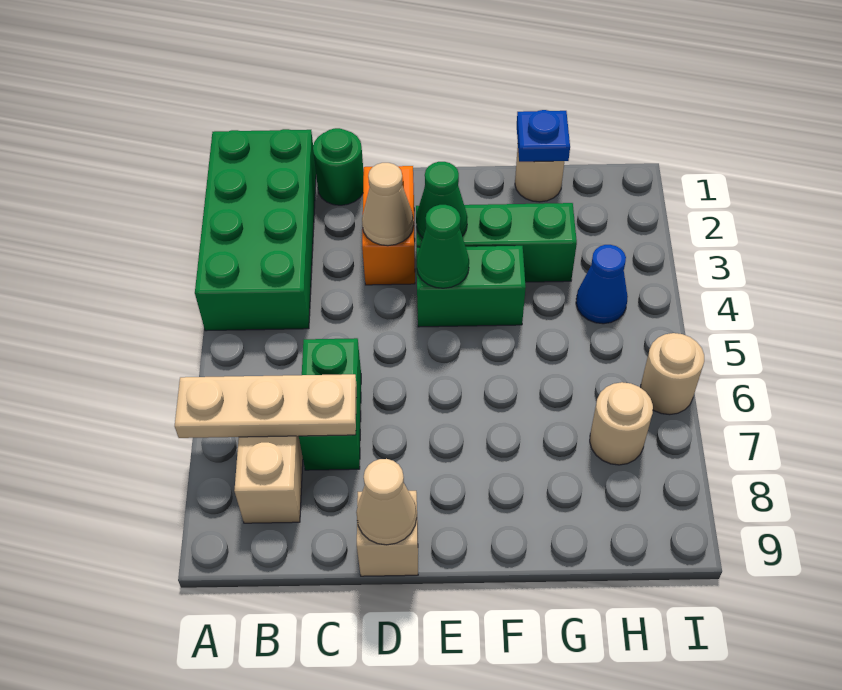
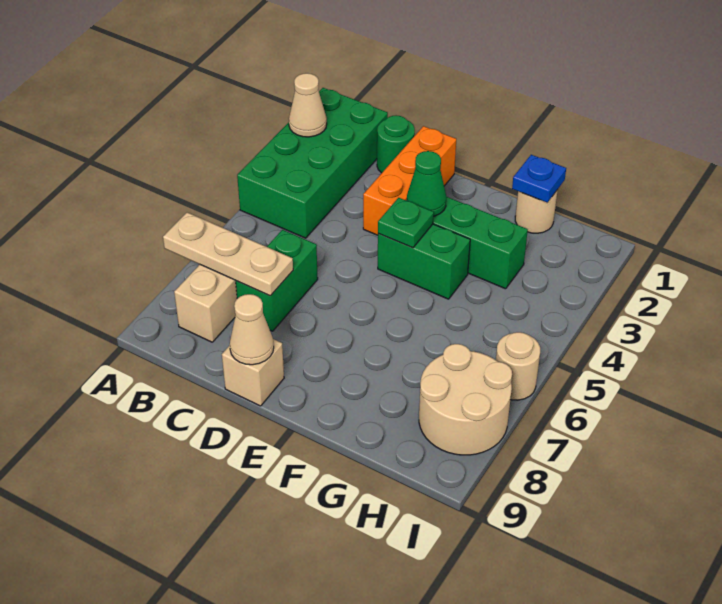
orange brick D2:D3 level 1 -> orange brick D1:D3 level 1
tan cone D3 level 2 -> tan cone A2 level 2
green cone E4 level 2 -> green plate E4 level 2
blue cone H4 level 1 -> none
tan round brick H7 level 1 -> tan round brick H7:I8 level 1

